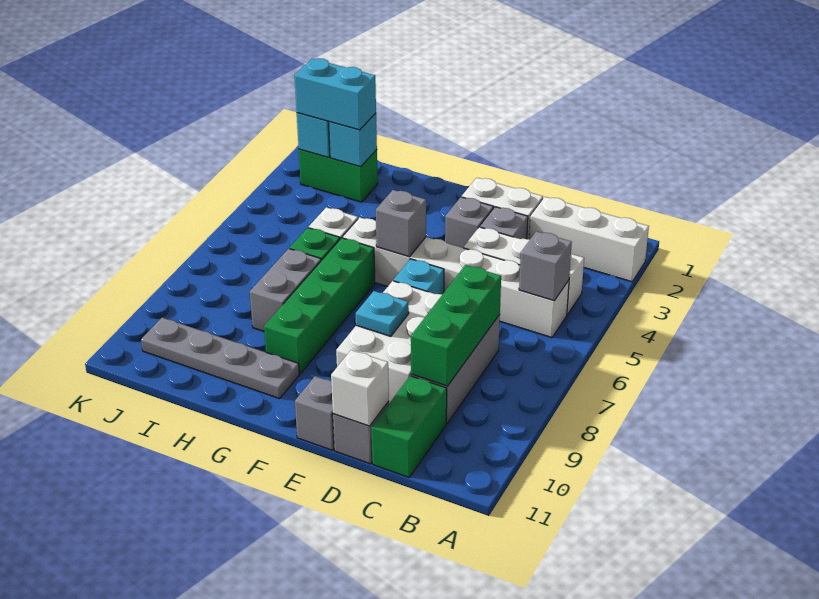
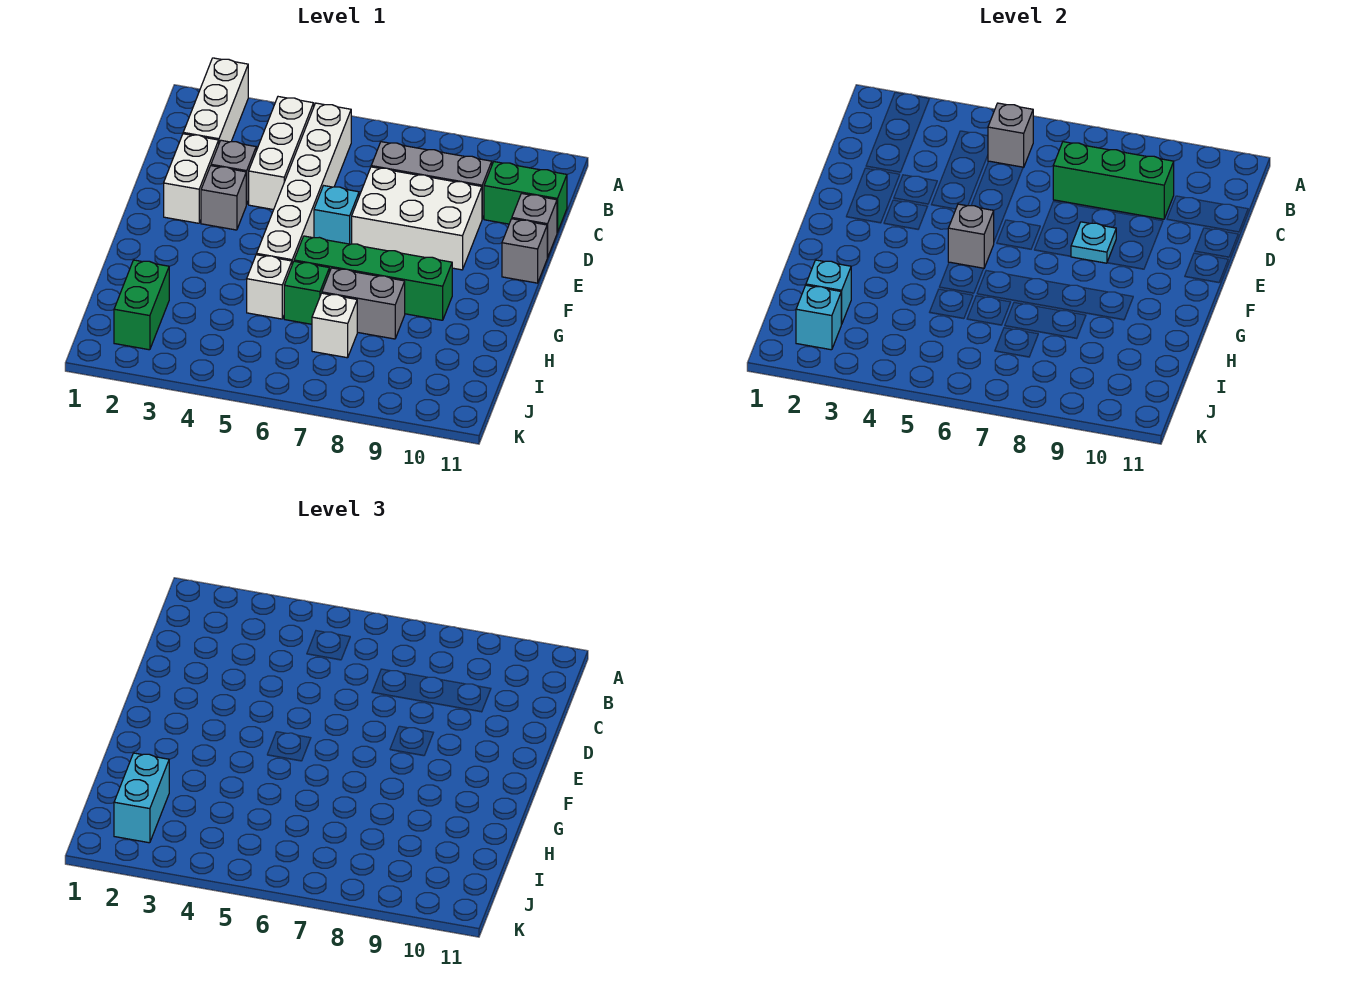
white brick D11 level 2 -> white brick I7 level 1
grey plate G10:J10 level 1 -> none

